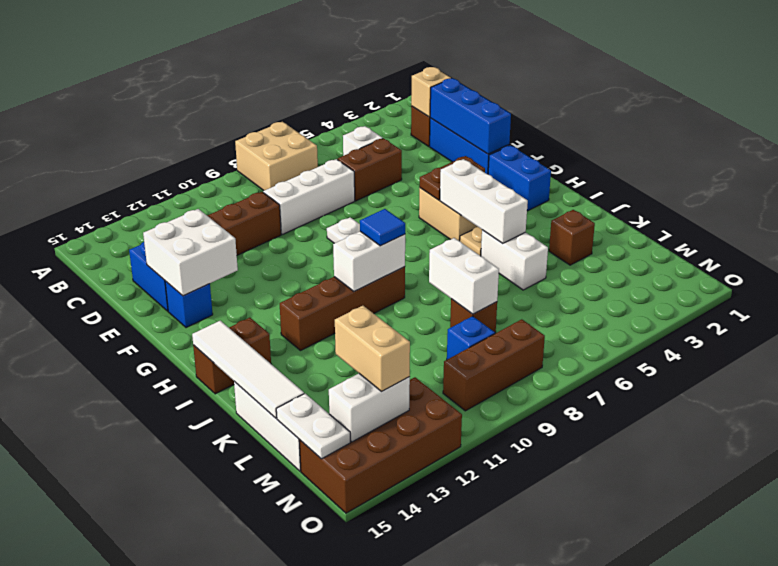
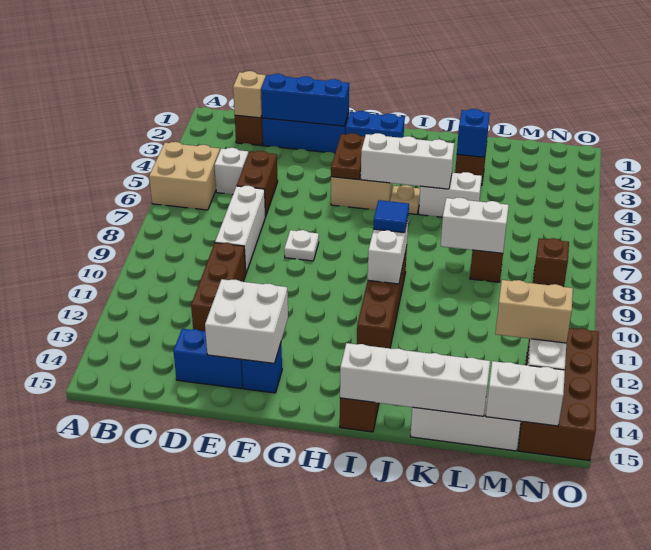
tan brick A7:B8 level 1 -> tan brick A5:B6 level 1
white tile I15:L15 level 2 -> white brick I15:L15 level 2
blue brick M9 level 1 -> blue brick K3 level 2
white plate M15:N15 level 2 -> white brick M15:N15 level 2
brown brick N8:N10 level 1 -> brown brick N8 level 1

